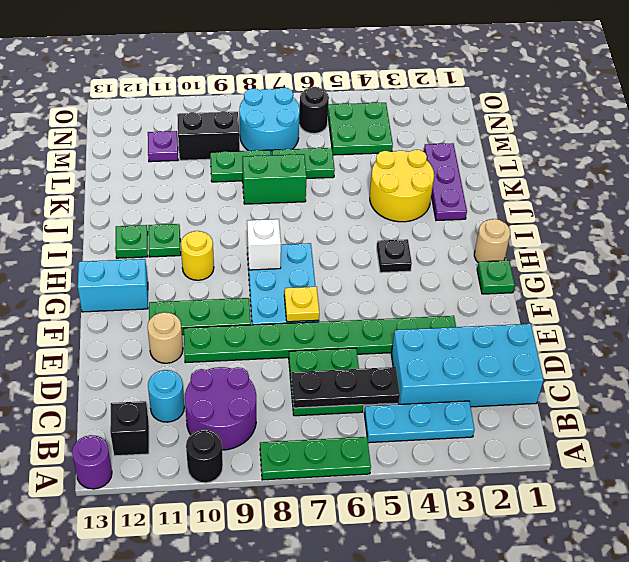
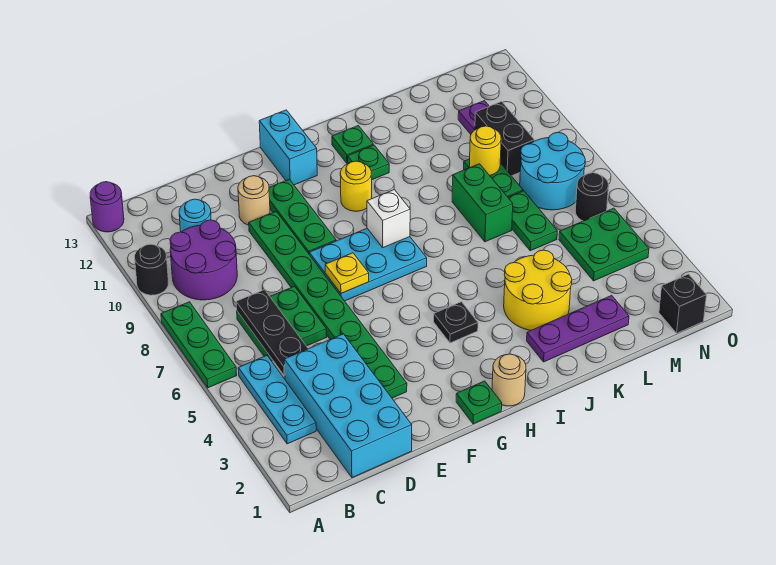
black brick B12 level 1 -> black brick N1 level 1
none -> yellow round brick L9 level 2

